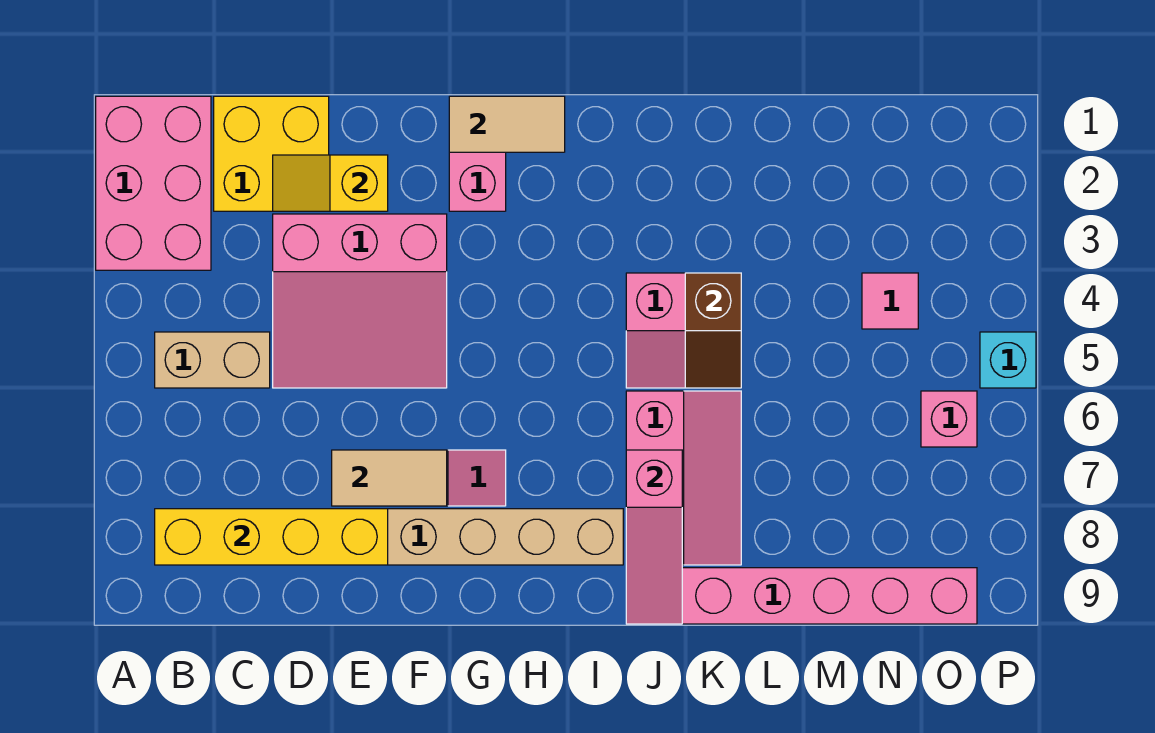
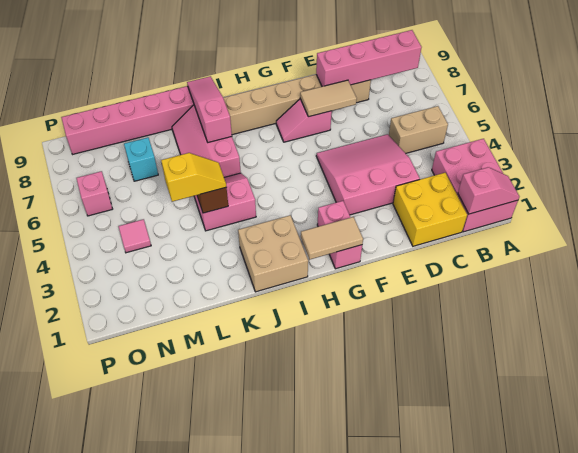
none -> pink slope A1:B1 level 2 top B
yellow brick B8:E8 level 2 -> pink brick B8:E8 level 2
yellow slope D2:E2 level 2 top E -> yellow slope K4:L4 level 3 top L
none -> tan brick I1:J2 level 1
cyan brick P5 level 1 -> cyan brick M7 level 1

